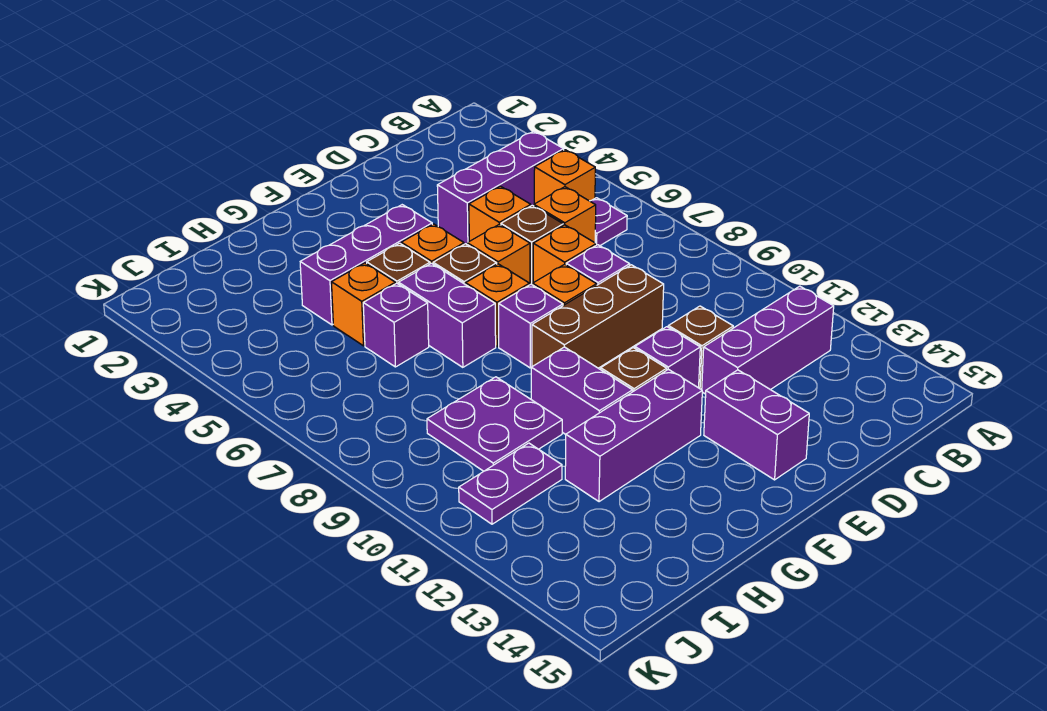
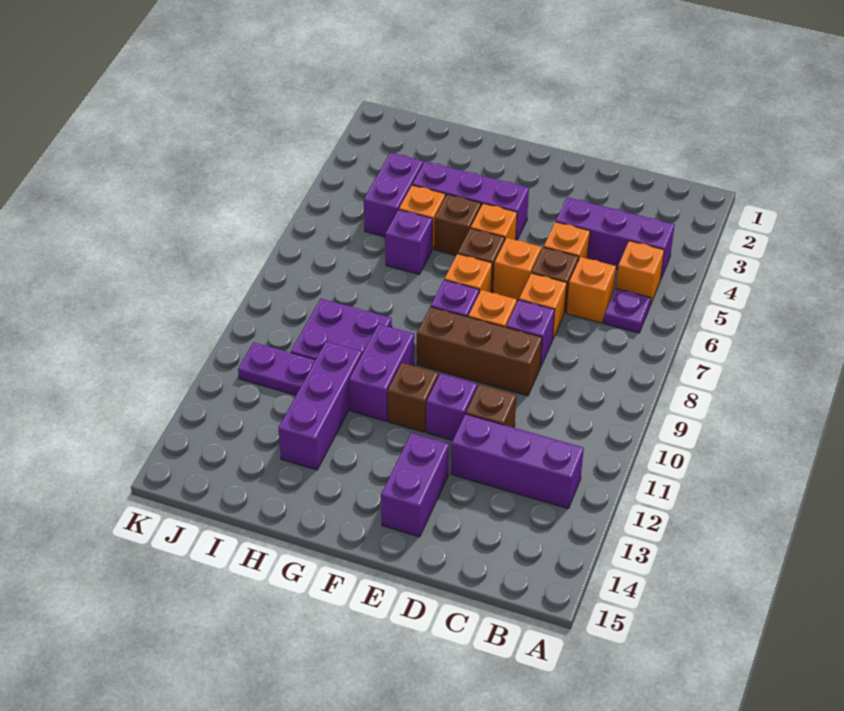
purple brick F12:H12 level 1 -> purple brick H11:H13 level 1
purple brick G6:G7 level 1 -> purple brick I4:I5 level 1

